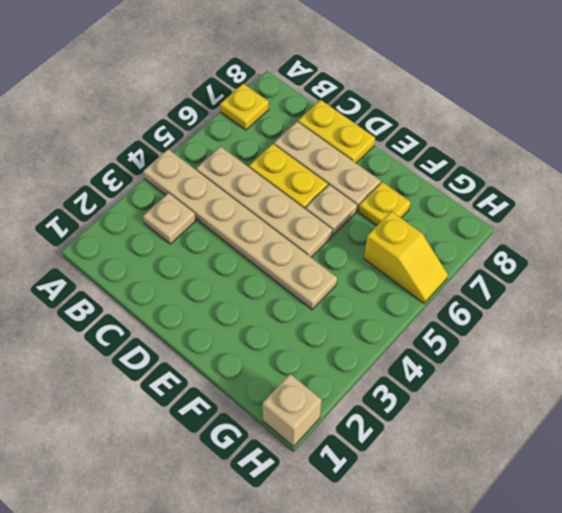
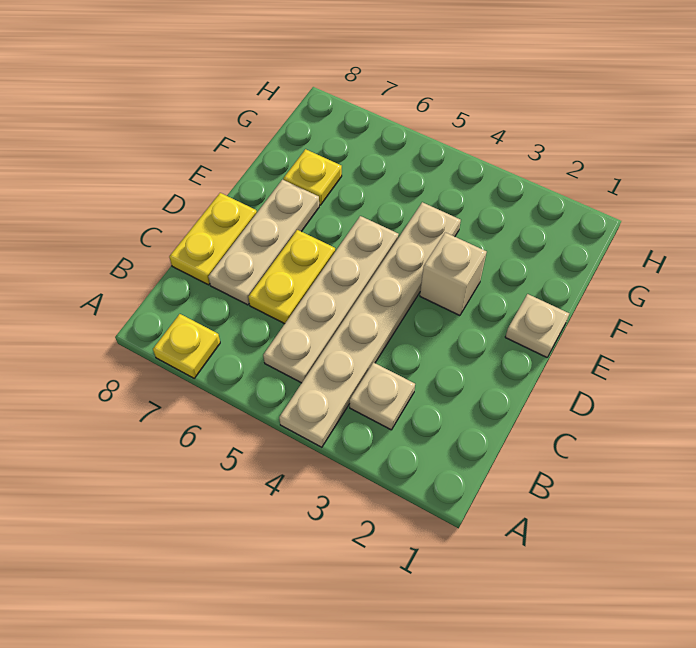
tan plate E6 level 1 -> tan plate E1 level 1
yellow slope G6:H6 level 1 top G -> none
tan brick H1 level 1 -> tan brick E3 level 1

